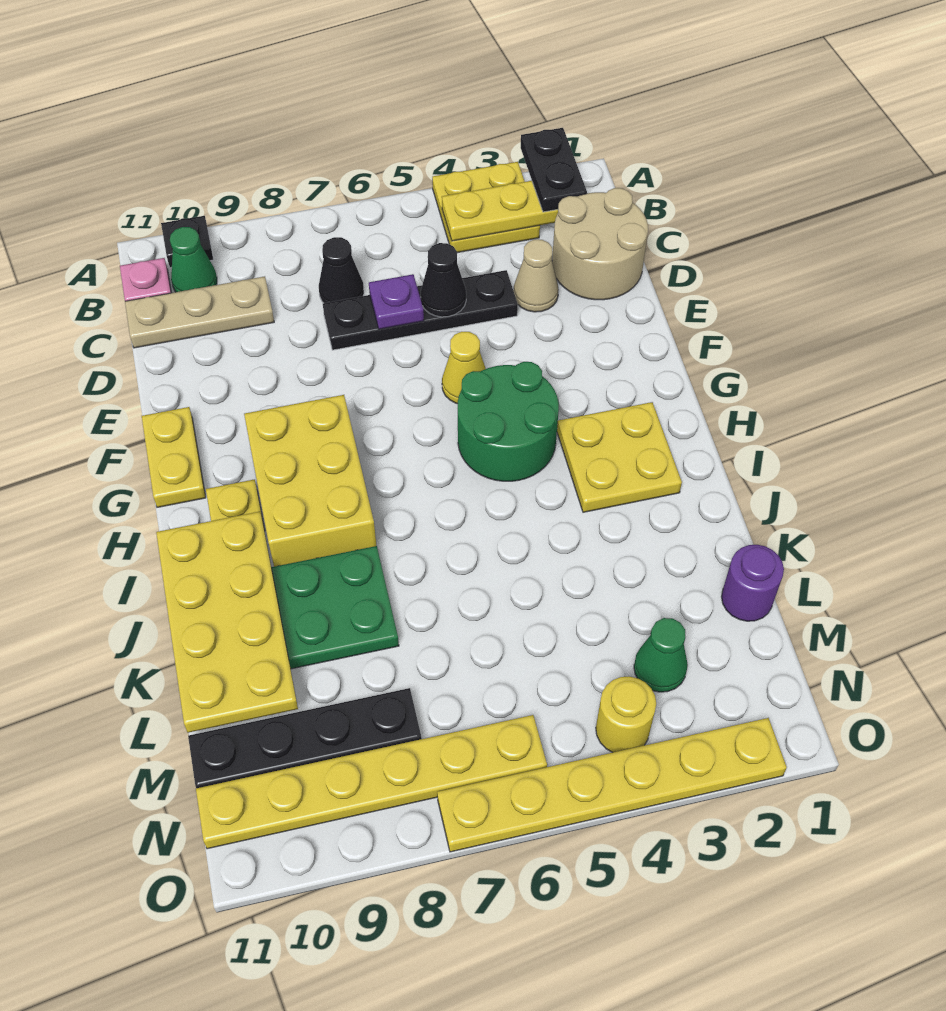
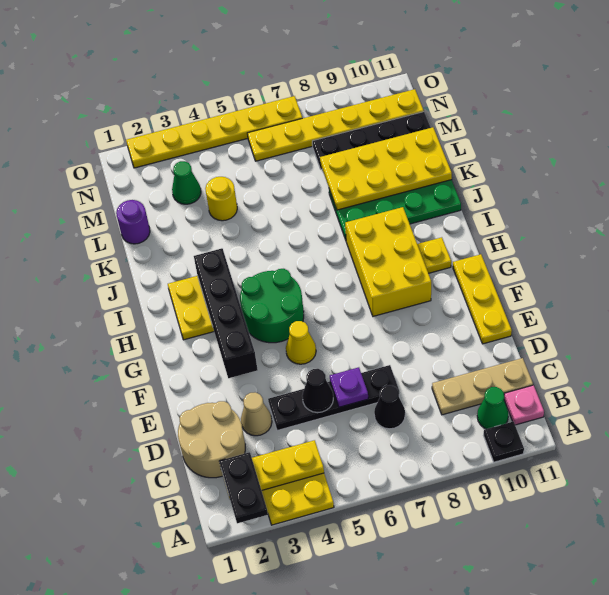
none -> black brick F3:I3 level 2
yellow plate F11:G11 level 1 -> yellow plate E11:G11 level 1
yellow plate I10:L11 level 2 -> yellow plate K8:L11 level 2
yellow round brick N4 level 1 -> yellow round brick L4 level 1

